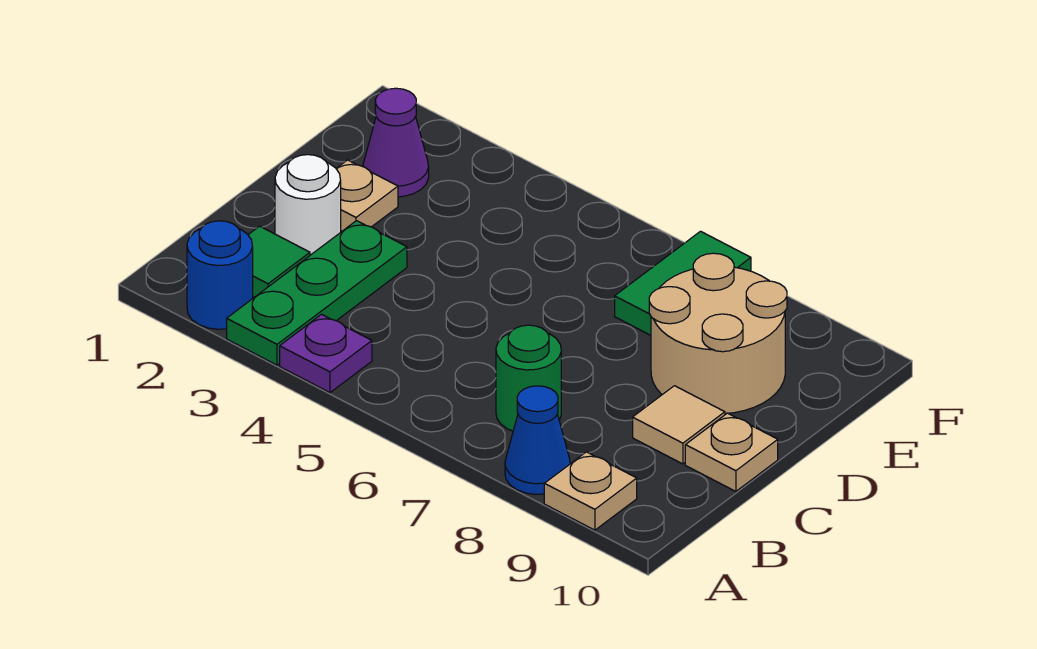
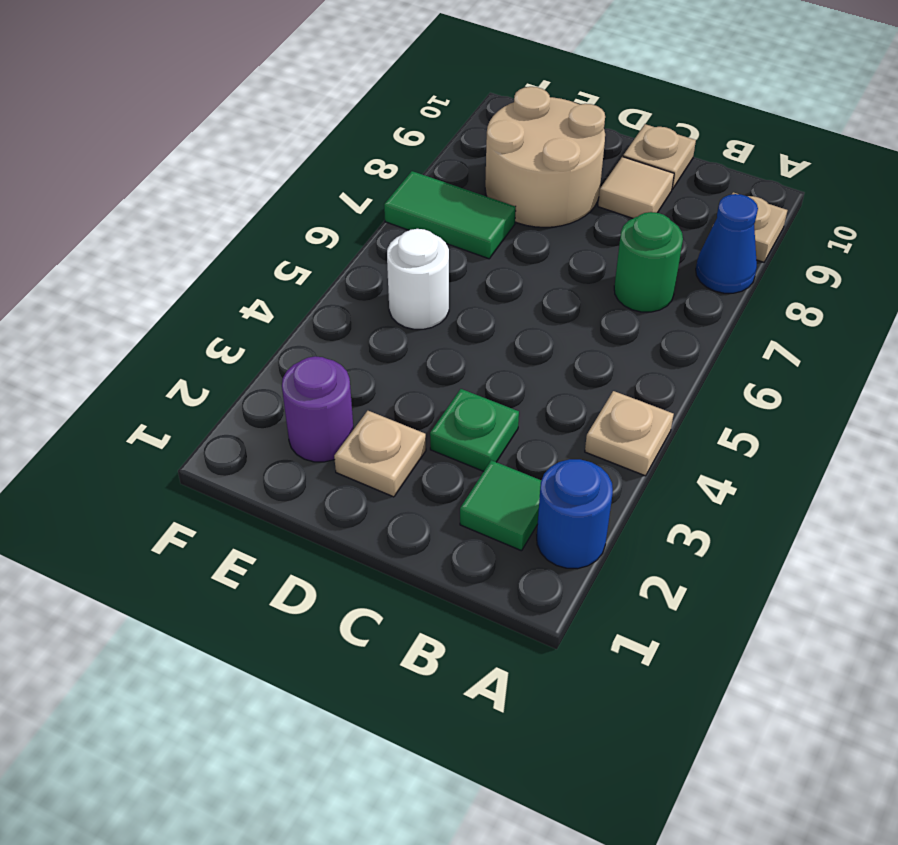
green plate A3:C3 level 1 -> green plate C3 level 1
purple plate A4 level 1 -> tan plate A4 level 1
white round brick C2 level 1 -> white round brick E5 level 1
purple cone E2 level 1 -> purple round brick E2 level 1

